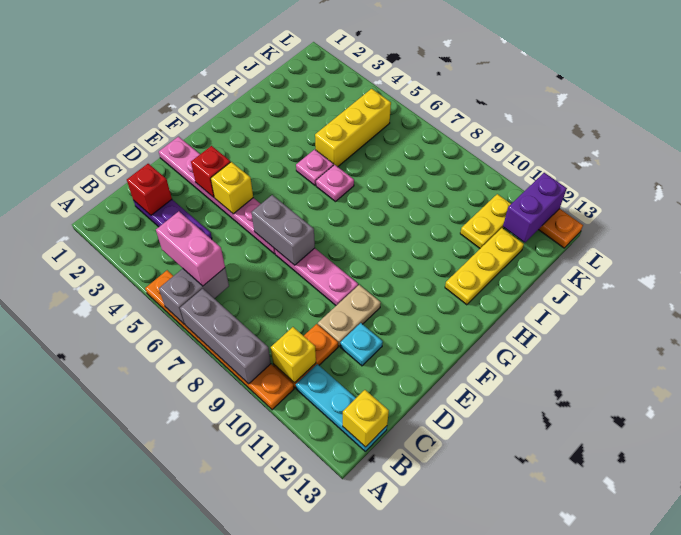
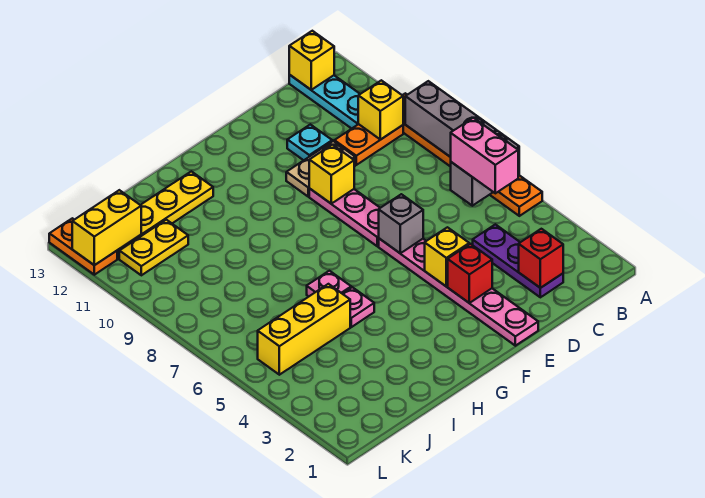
grey brick E6:E7 level 2 -> grey brick E6 level 2
none -> yellow brick E9 level 2
purple brick K12:L12 level 2 -> yellow brick K12:L12 level 2

